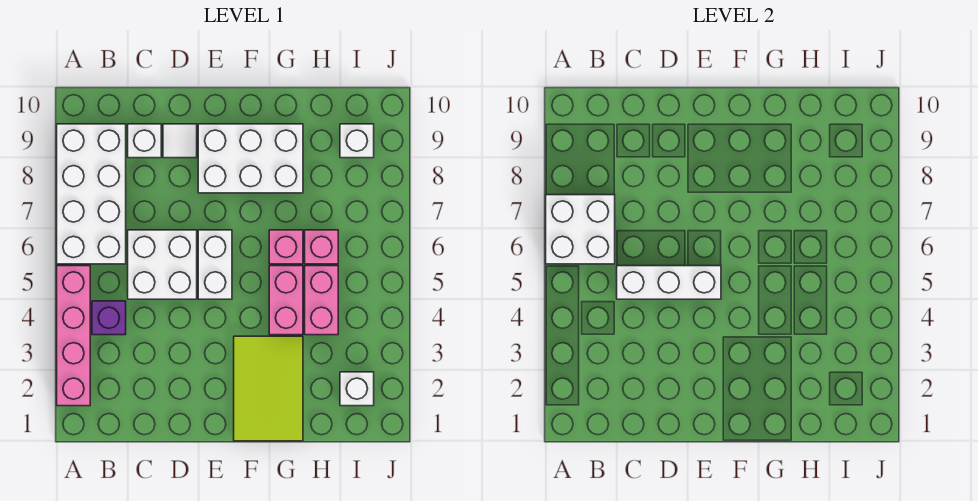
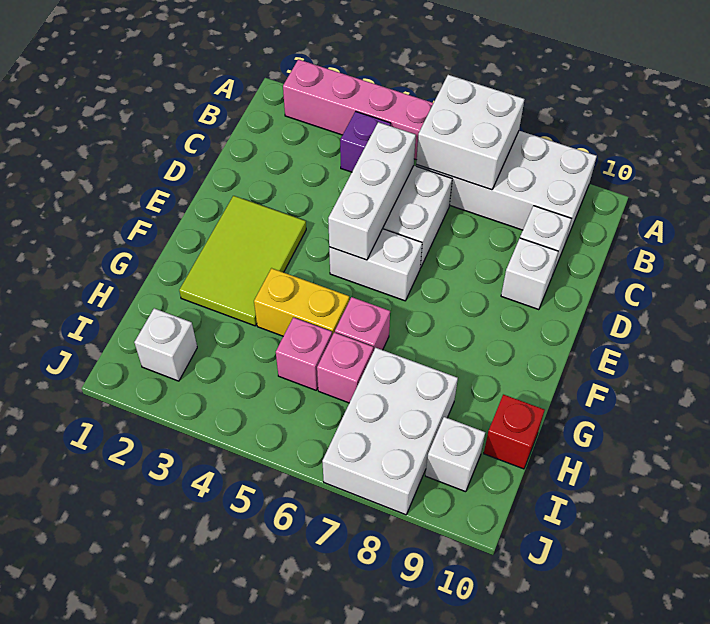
white tile D9 level 1 -> white brick D9 level 1
white brick E8:G9 level 1 -> white brick H7:J8 level 1
lime tile F1:G3 level 1 -> lime tile E2:G3 level 1
pink brick G4:G5 level 1 -> yellow brick G4:G5 level 1
pink brick H4:H5 level 1 -> pink brick H5 level 1
none -> red brick H10 level 1

